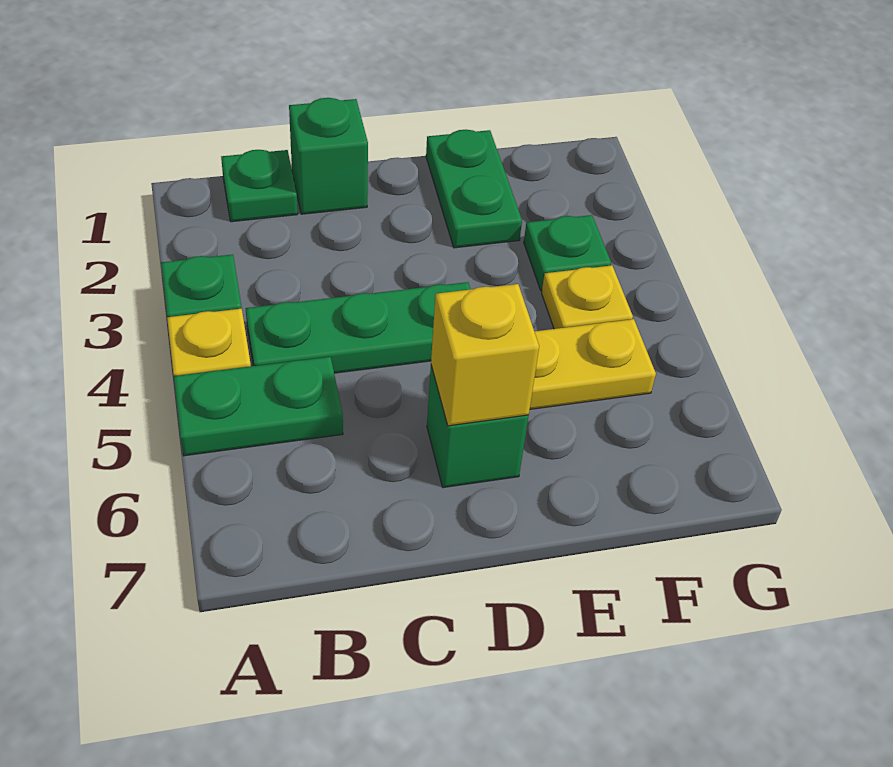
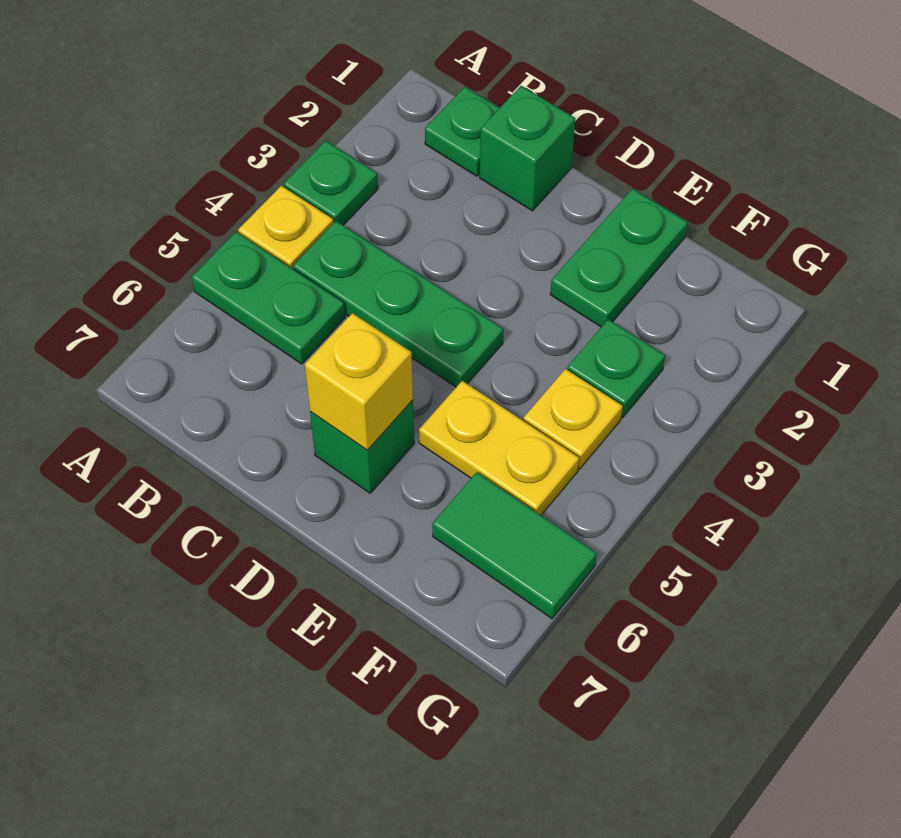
none -> green tile F6:G6 level 1

